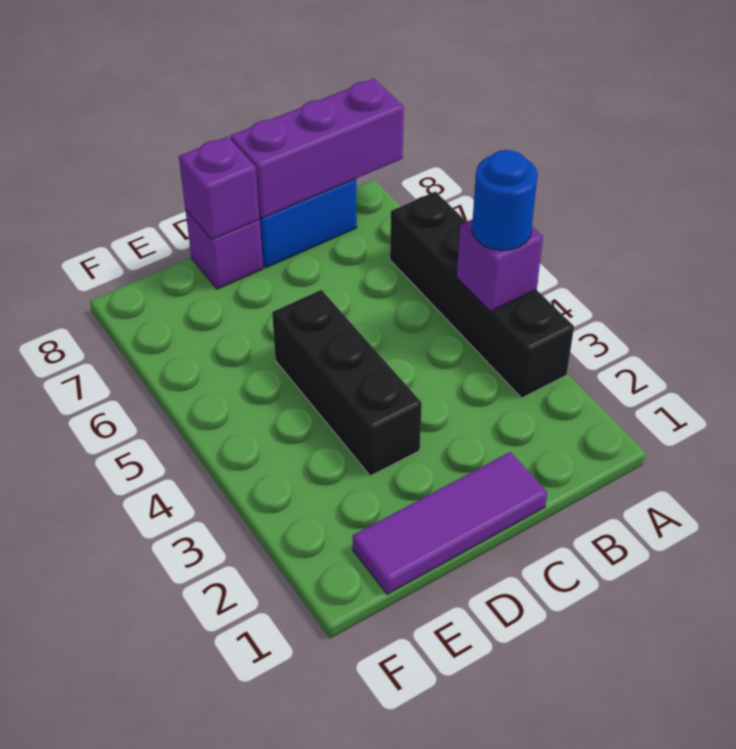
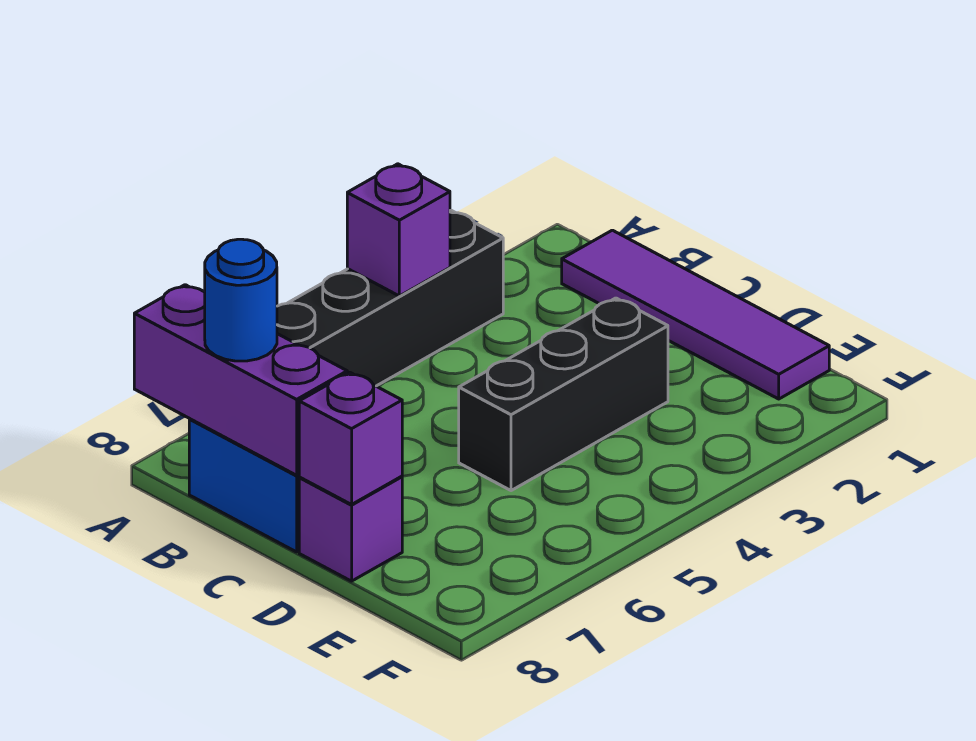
blue round brick A4 level 3 -> blue round brick B8 level 3
purple tile C1:E1 level 1 -> purple tile B1:E1 level 1

